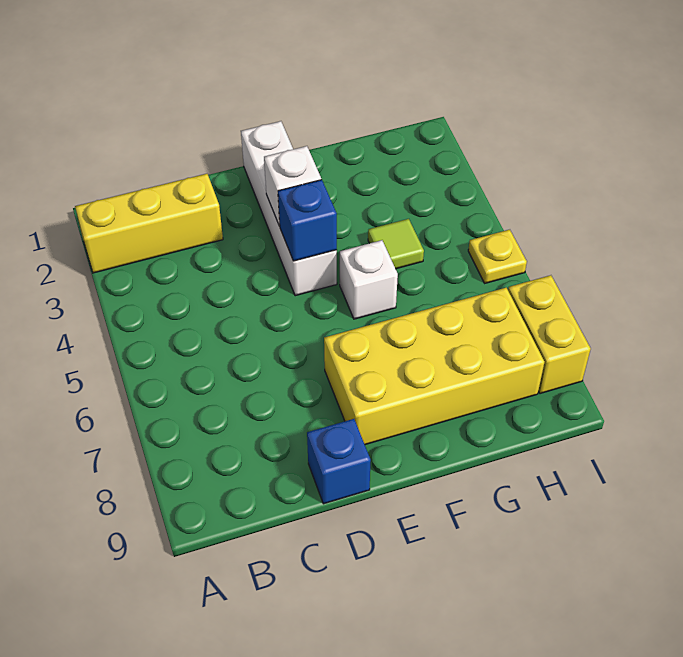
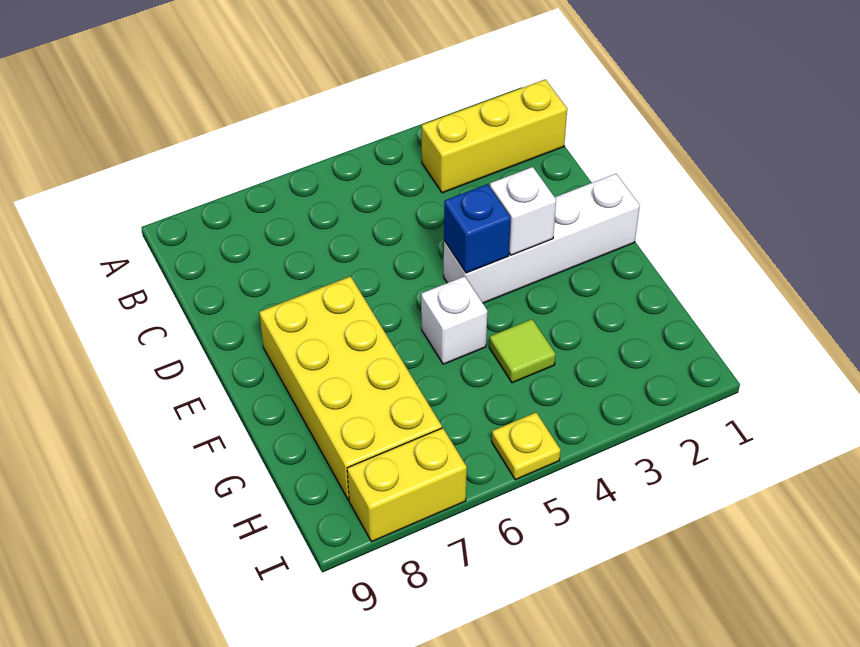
yellow brick A2:C2 level 1 -> yellow brick B1:B3 level 1
blue brick D9 level 1 -> none

